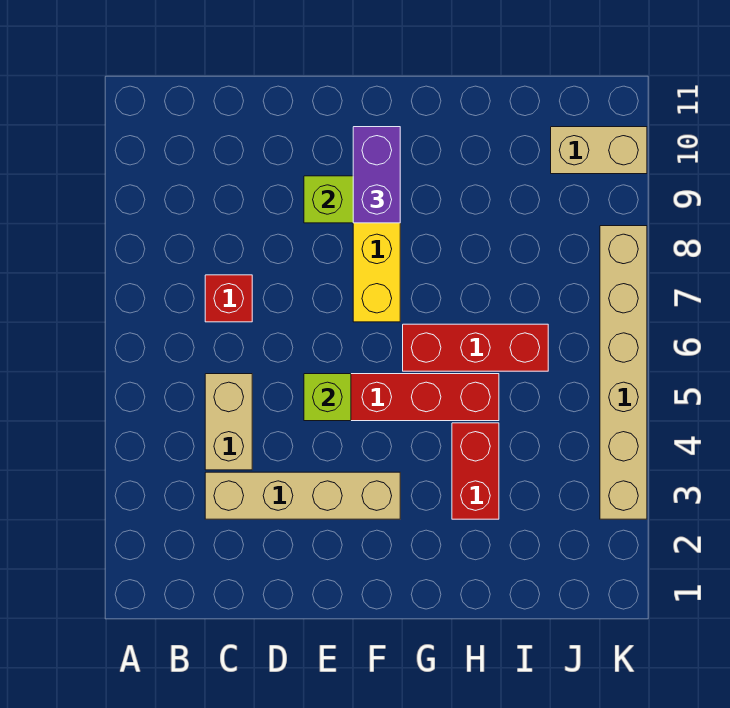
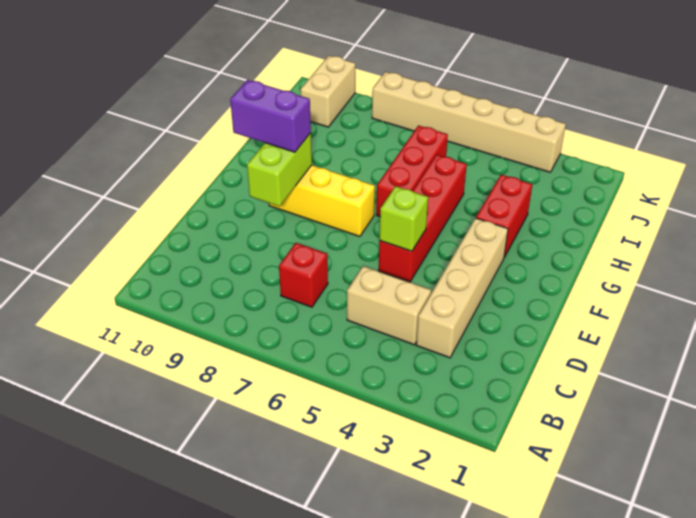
red brick H3:H4 level 1 -> red brick G3:H3 level 1

